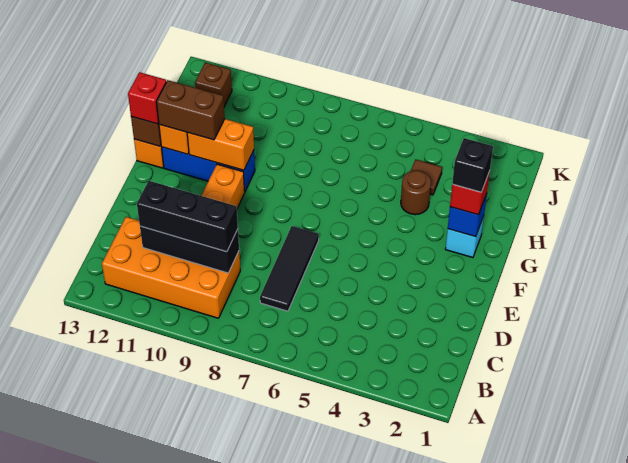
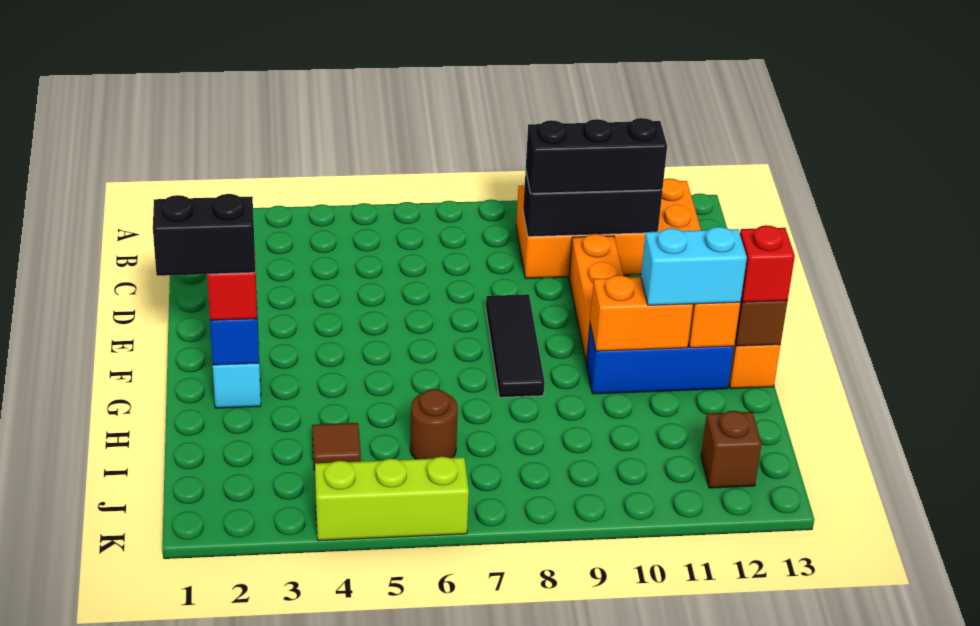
black tile C7:E7 level 1 -> black tile E8:G8 level 1
black brick G2 level 4 -> black brick G1:G2 level 4
brown brick G11:G12 level 3 -> cyan brick G11:G12 level 3
brown round brick H4 level 1 -> brown round brick I6 level 1
none -> lime brick K4:K6 level 1

